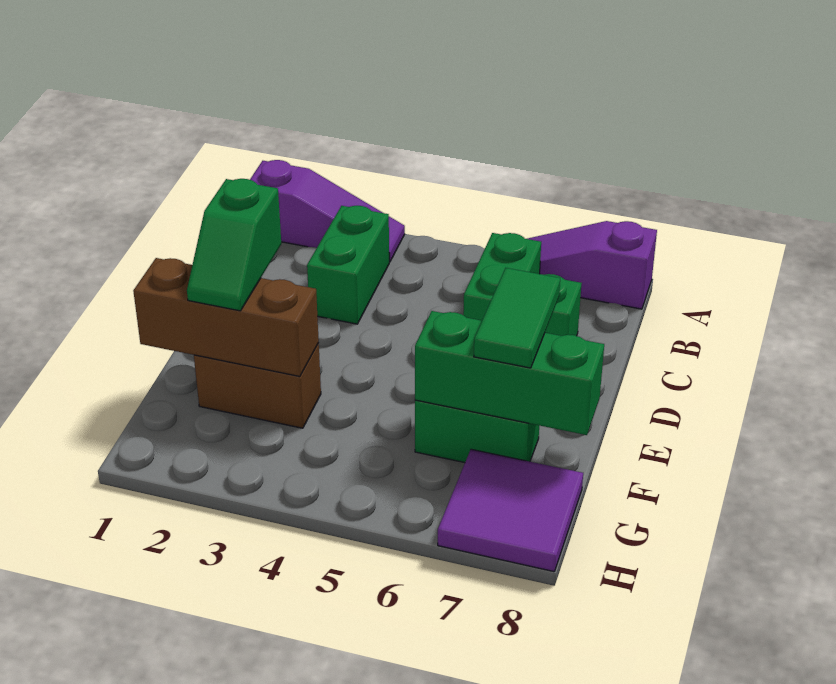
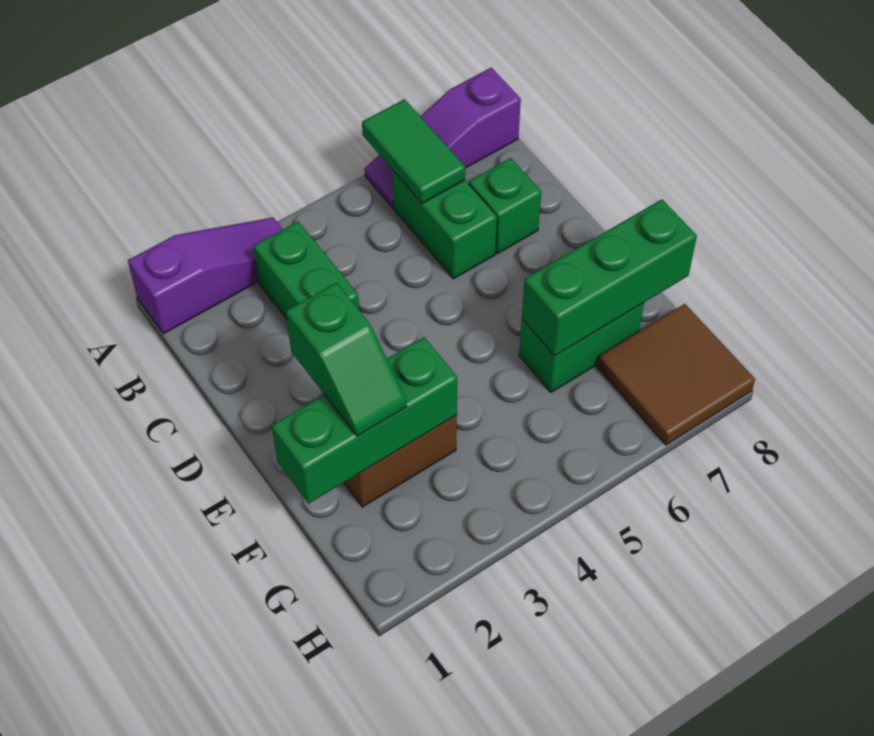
green tile E7:F7 level 3 -> green tile A6:B6 level 2
brown brick F1:F3 level 2 -> green brick F1:F3 level 2
purple tile G7:H8 level 1 -> brown tile G7:H8 level 1

